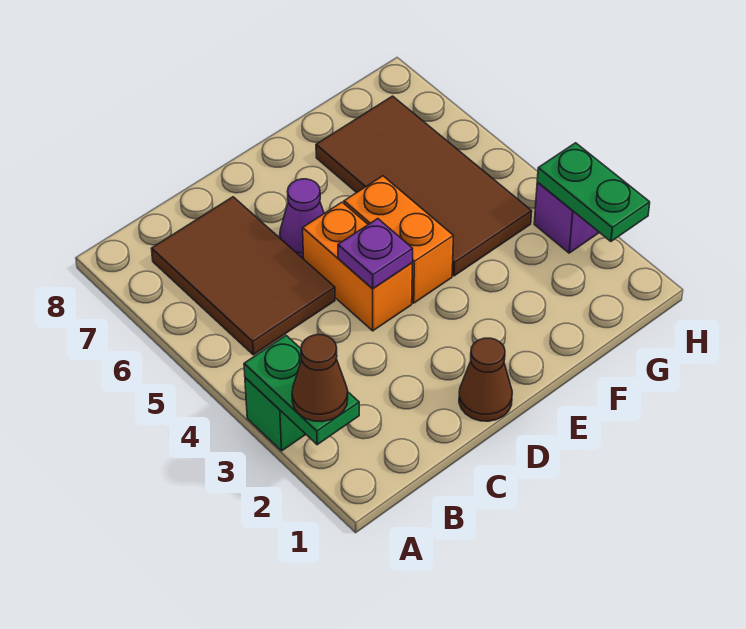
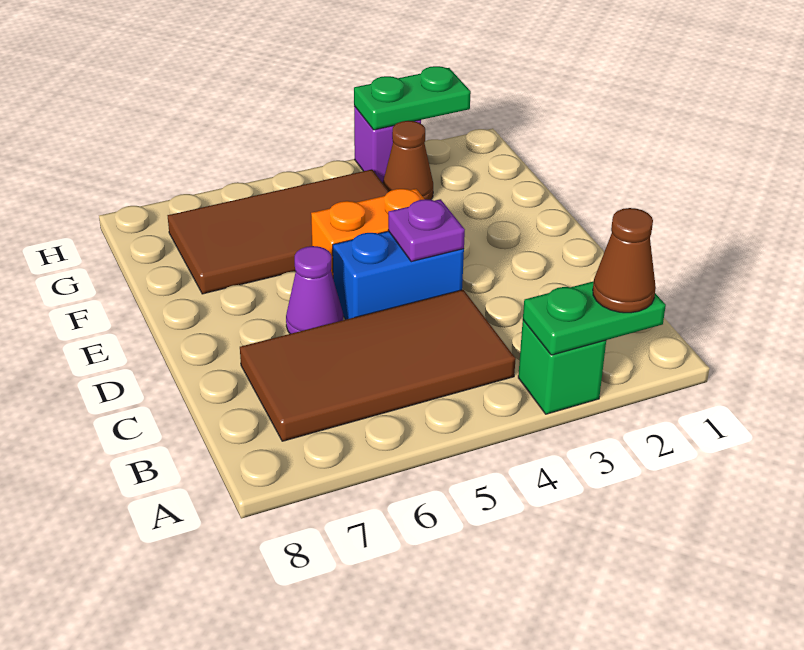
brown tile B5:C7 level 1 -> brown tile B4:C7 level 1
brown cone D1 level 1 -> brown cone G3 level 1
orange brick D4:D5 level 1 -> blue brick D4:D5 level 1

